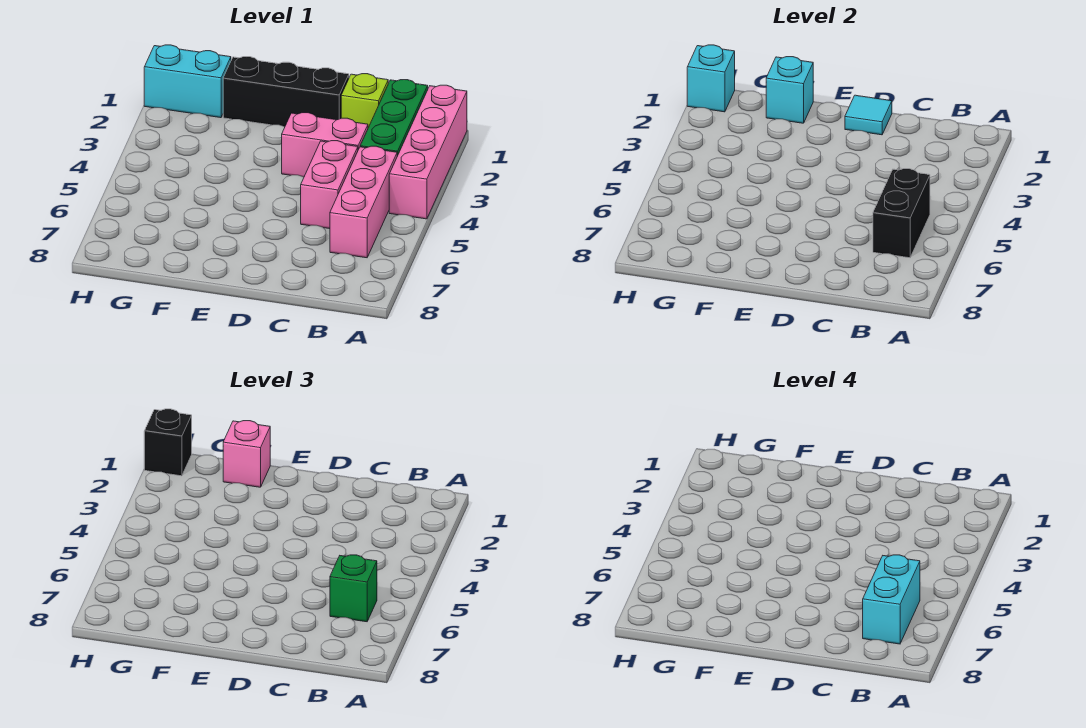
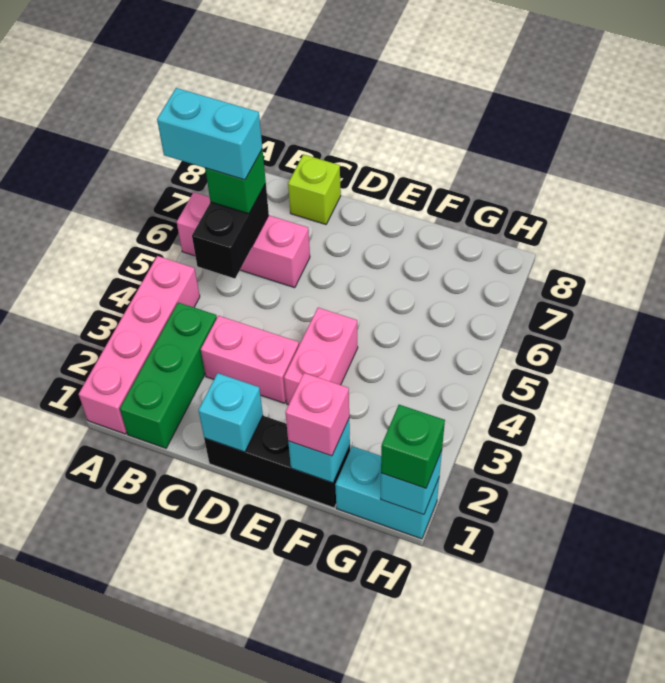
pink brick B4:B6 level 1 -> pink brick A6:C6 level 1
cyan brick B6:B7 level 4 -> cyan brick A6:B6 level 4
lime brick C1 level 1 -> lime brick C8 level 1
pink brick C4:C5 level 1 -> pink brick E3:E4 level 1
cyan tile D1 level 2 -> cyan brick D1 level 2
black brick H1 level 3 -> green brick H1 level 3

